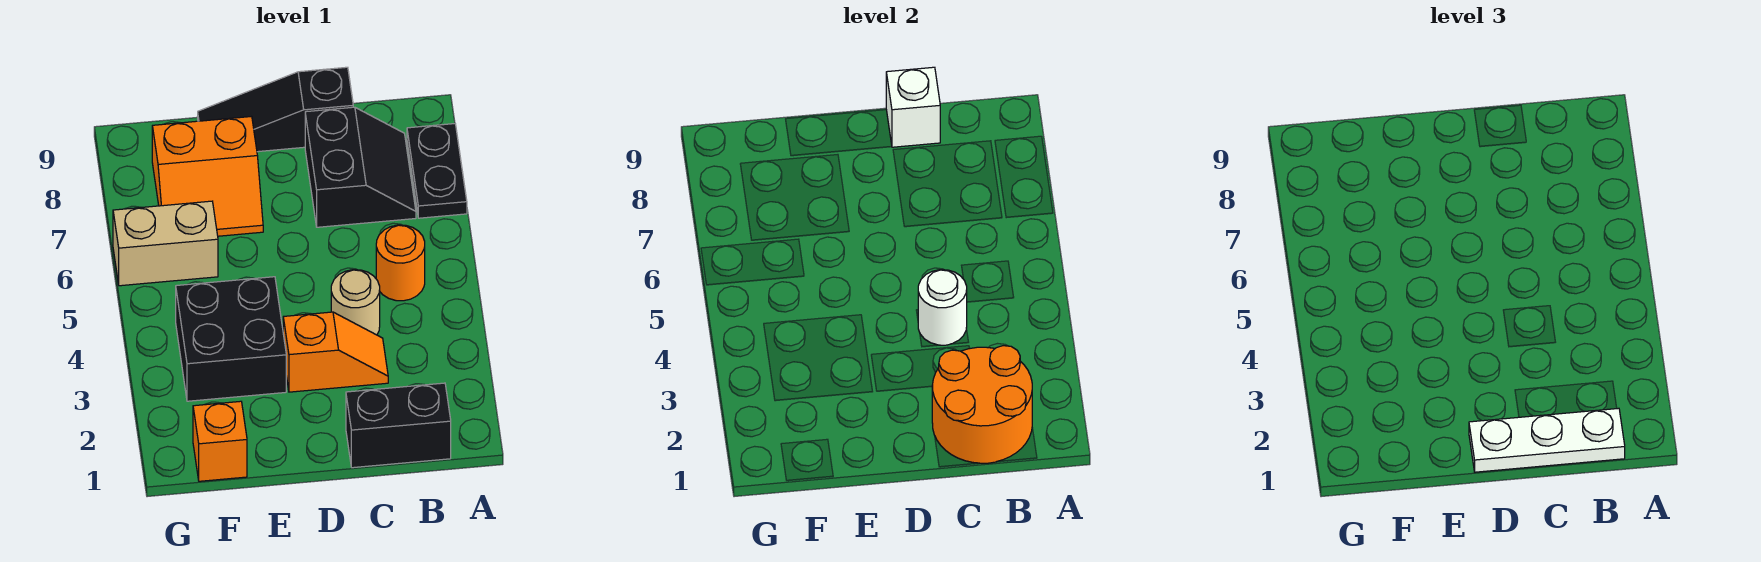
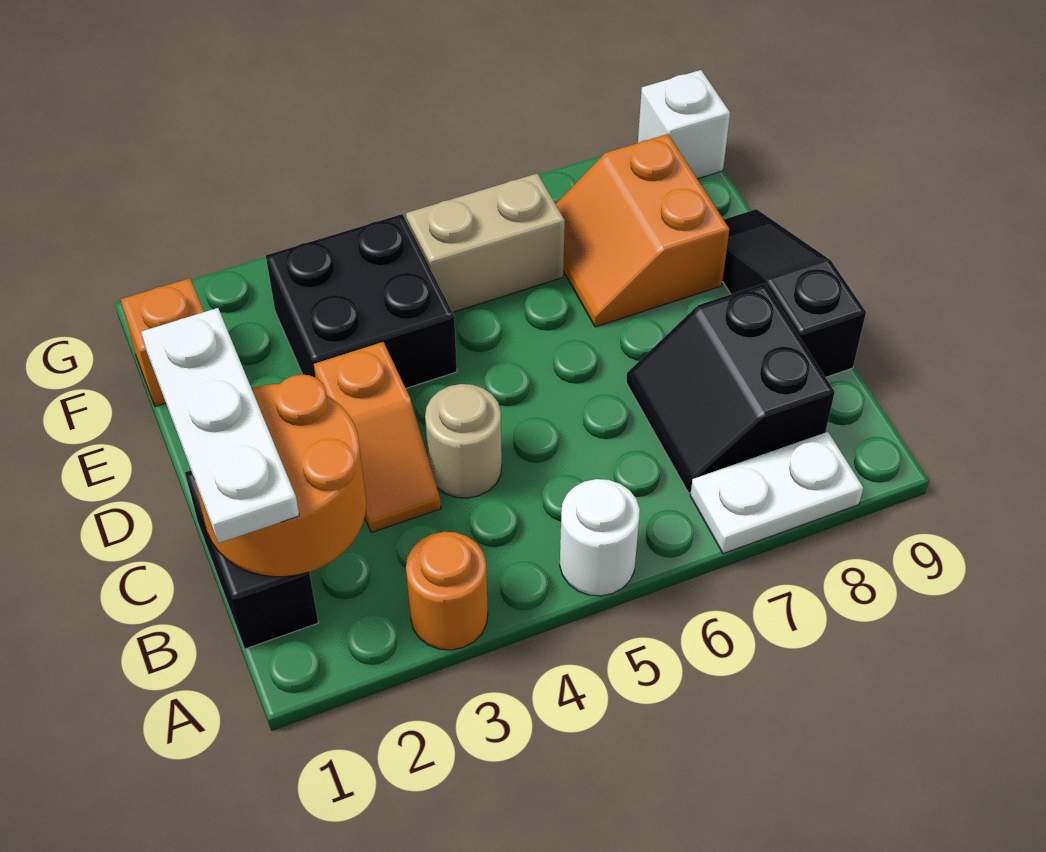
black plate A7:A8 level 1 -> white plate A7:A8 level 1
orange round brick B5 level 1 -> orange round brick A3 level 1
black slope B7:C8 level 1 top C -> black slope B7:C8 level 1 top 8
white round brick C4 level 2 -> white round brick A5 level 1
white brick C9 level 2 -> white brick G9 level 1
tan brick F6:G6 level 1 -> tan brick F5:F6 level 1

